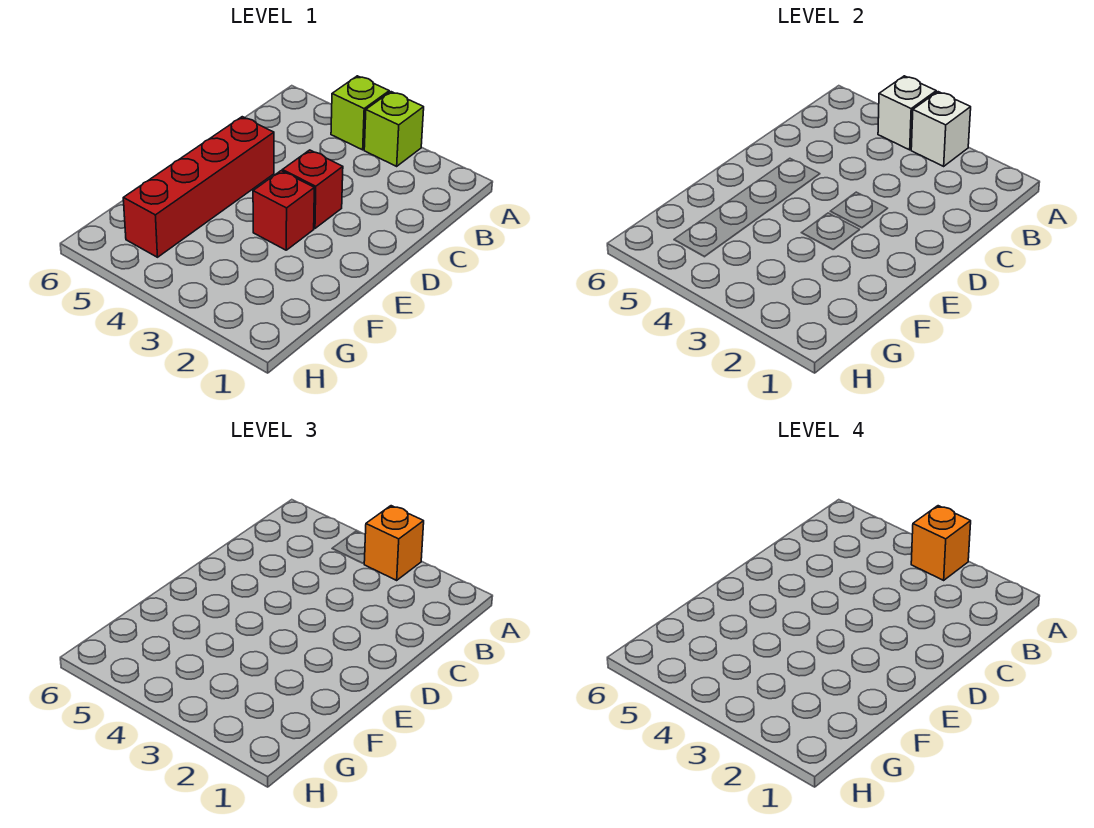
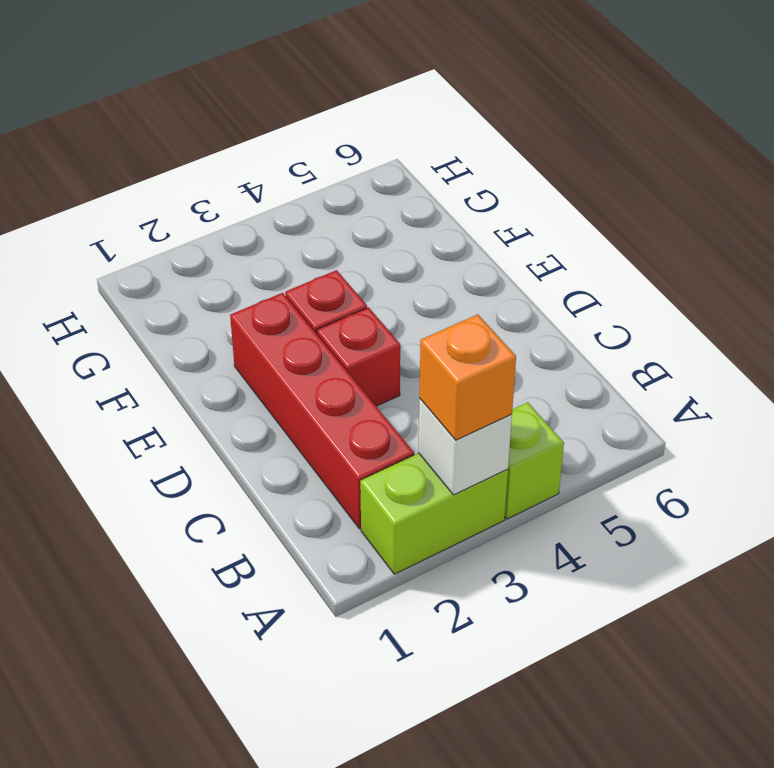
lime brick A3 level 1 -> lime brick A2:A3 level 1
orange brick A3 level 4 -> none
white brick A4 level 2 -> none
red brick D5:G5 level 1 -> red brick B2:E2 level 1

